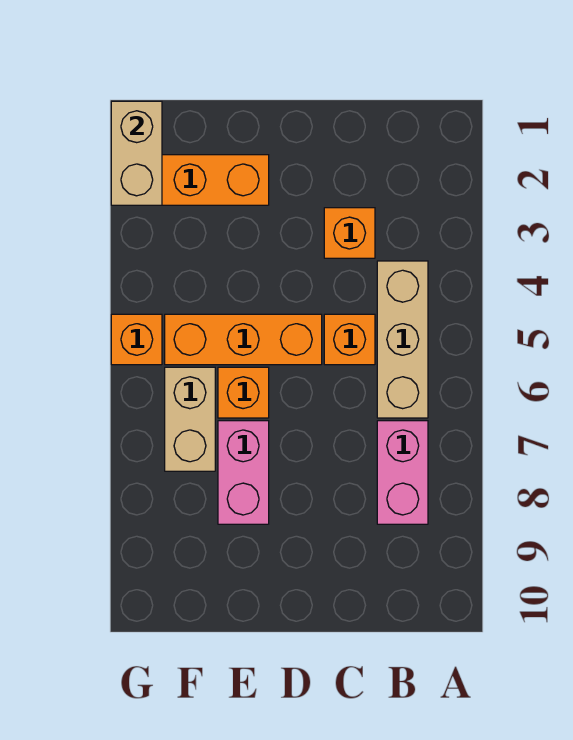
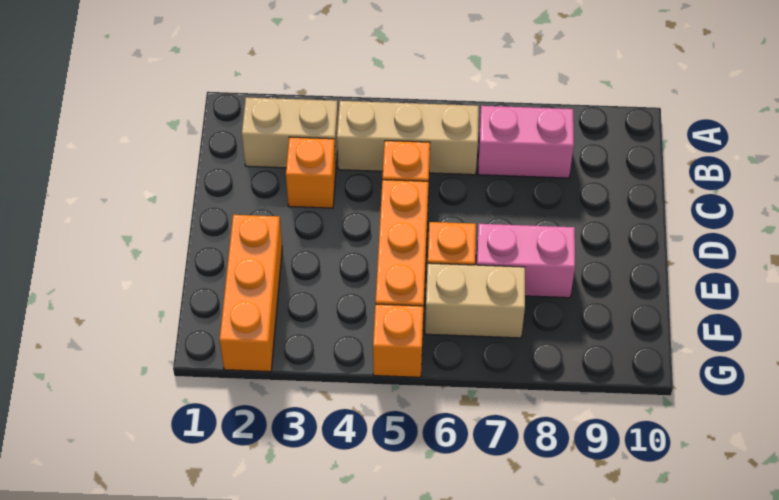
tan brick G1:G2 level 2 -> tan brick B2:B3 level 1

